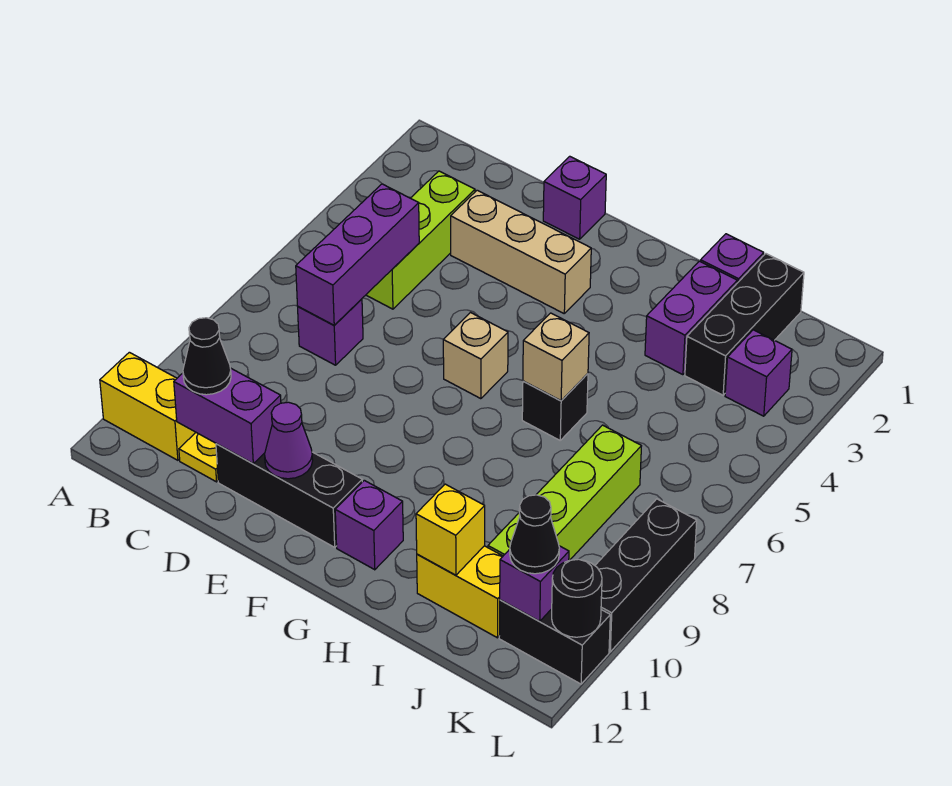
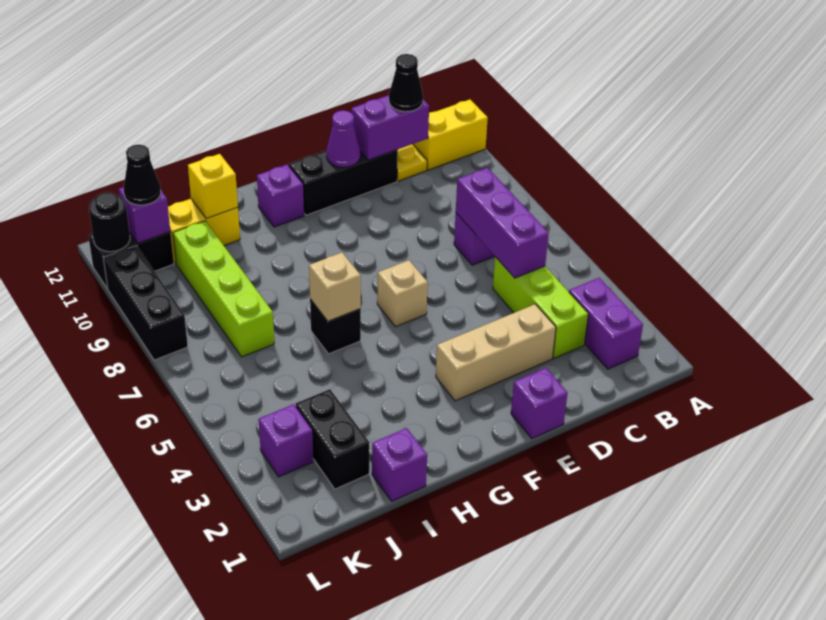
purple brick I2:I3 level 1 -> purple brick B2:B3 level 1
black brick J1:J3 level 1 -> black brick J2:J3 level 1

